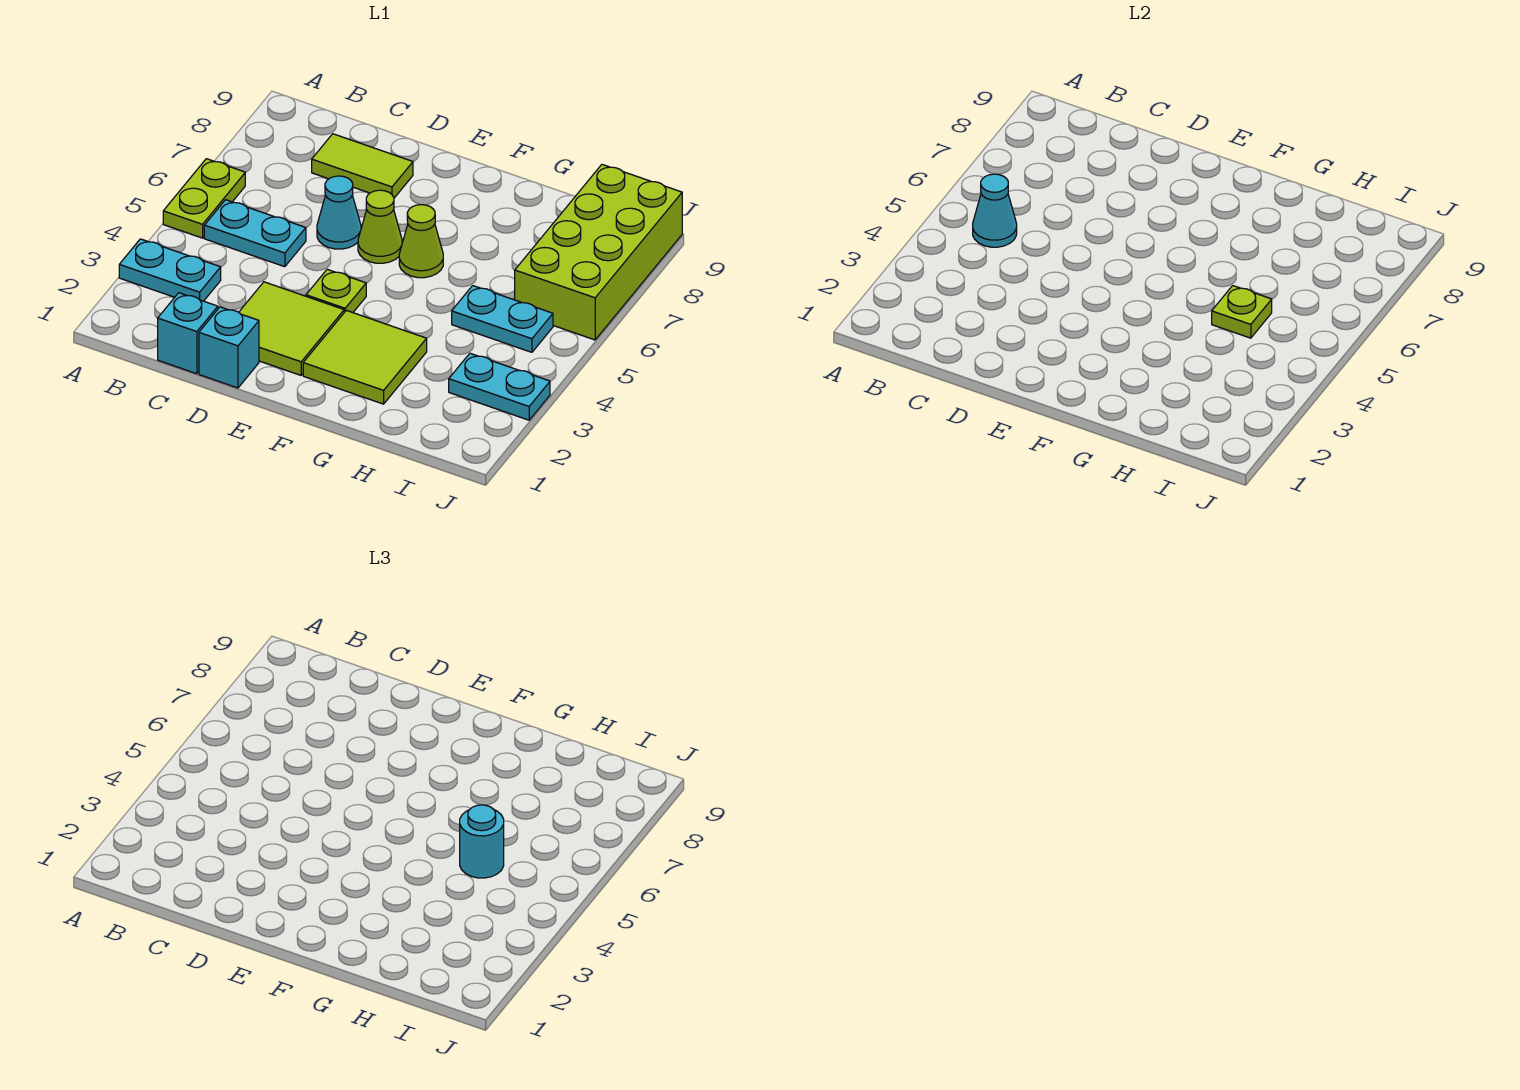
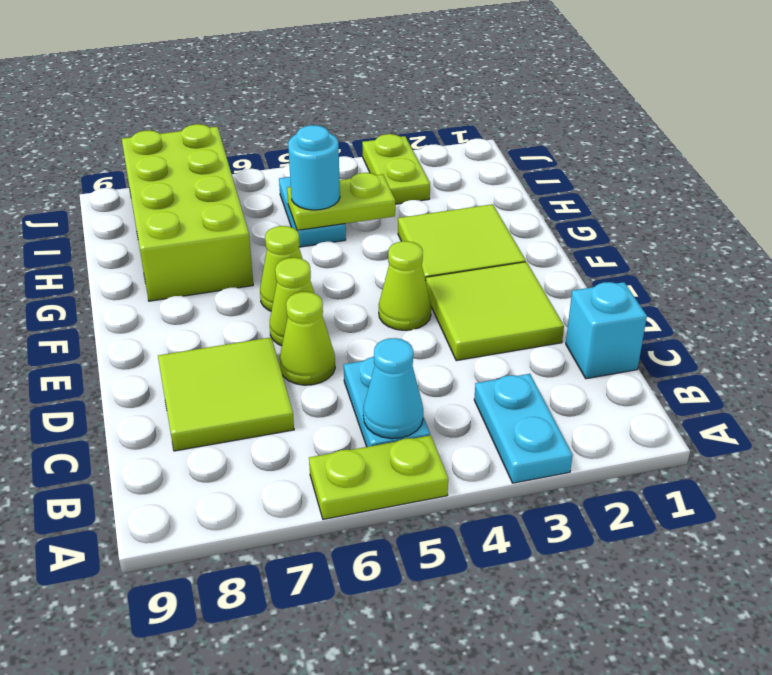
lime tile C8:D8 level 1 -> lime tile C7:D8 level 1
cyan brick D1 level 1 -> none
cyan cone D6 level 1 -> lime cone D6 level 1
lime plate E4 level 1 -> lime cone E4 level 1
lime plate H5 level 2 -> lime plate H4:H5 level 2
cyan plate I3:J3 level 1 -> lime plate I3:J3 level 1
lime brick I6:J9 level 1 -> lime brick G7:J8 level 1

